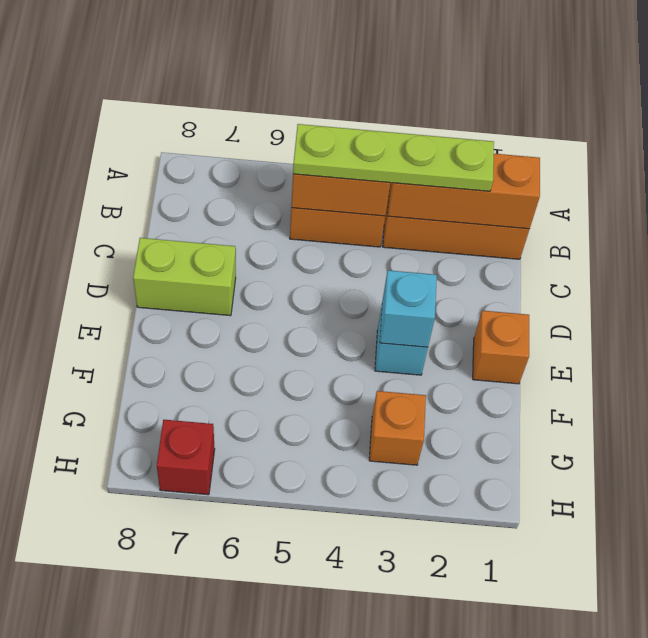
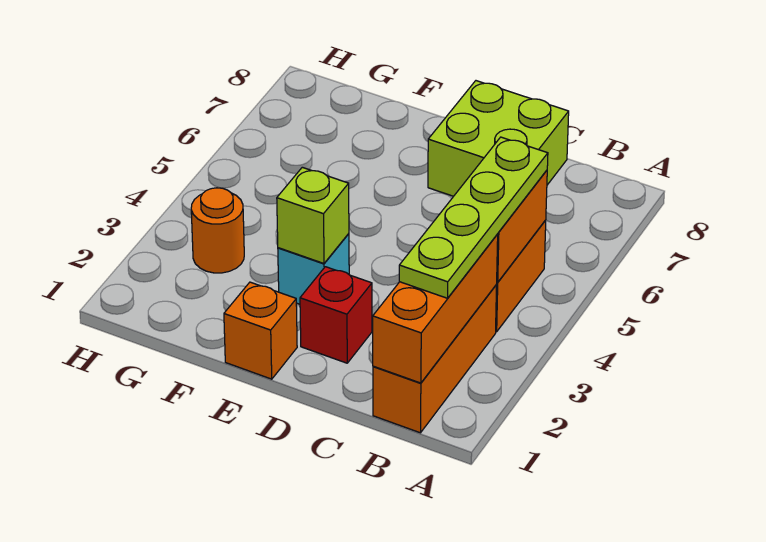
lime brick D7:D8 level 1 -> lime brick C7:D8 level 1
cyan brick E3 level 2 -> lime brick E3 level 2
orange brick G3 level 1 -> orange round brick G3 level 1
red brick H7 level 1 -> red brick D2 level 1

